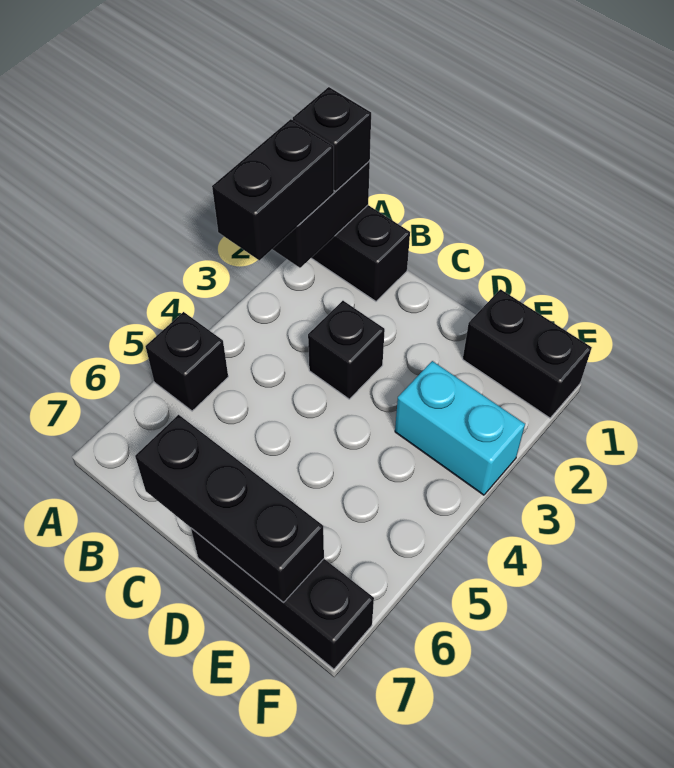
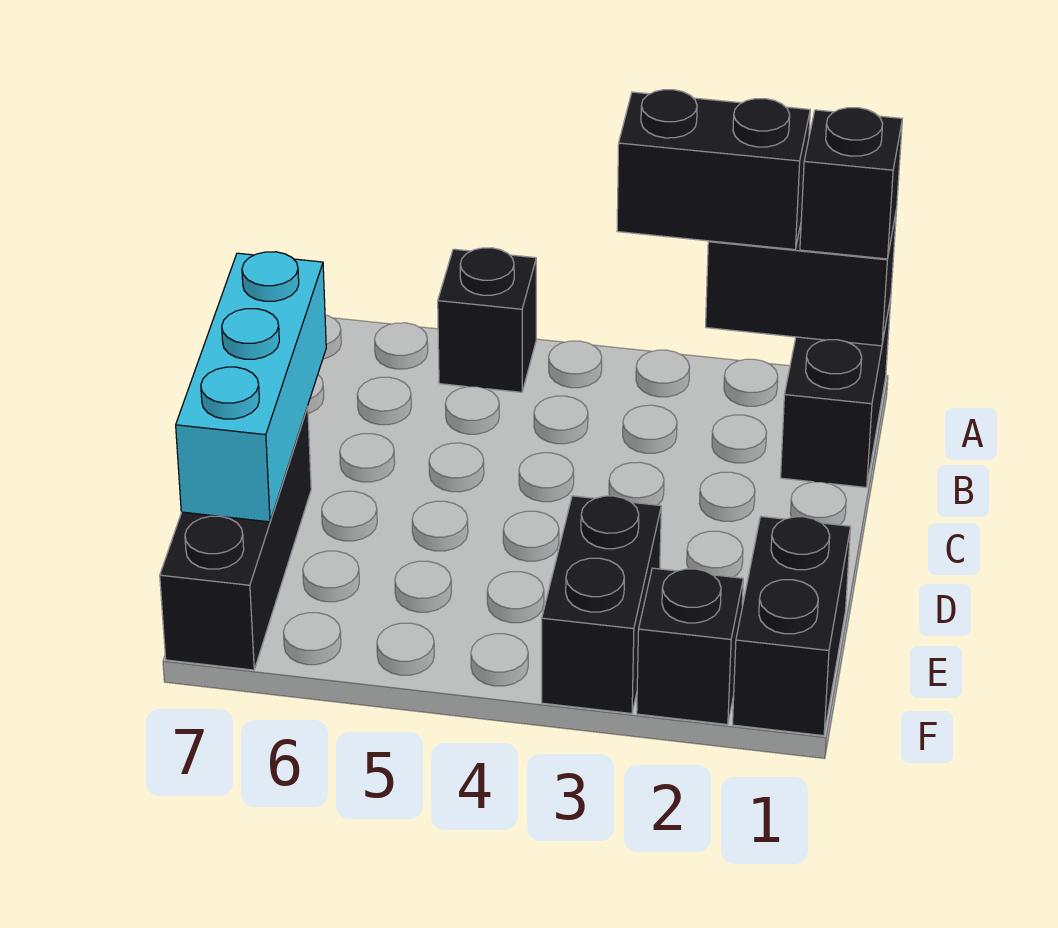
black brick C3 level 1 -> black brick F2 level 1
black brick C7:E7 level 2 -> cyan brick C7:E7 level 2
cyan brick E3:F3 level 1 -> black brick E3:F3 level 1

